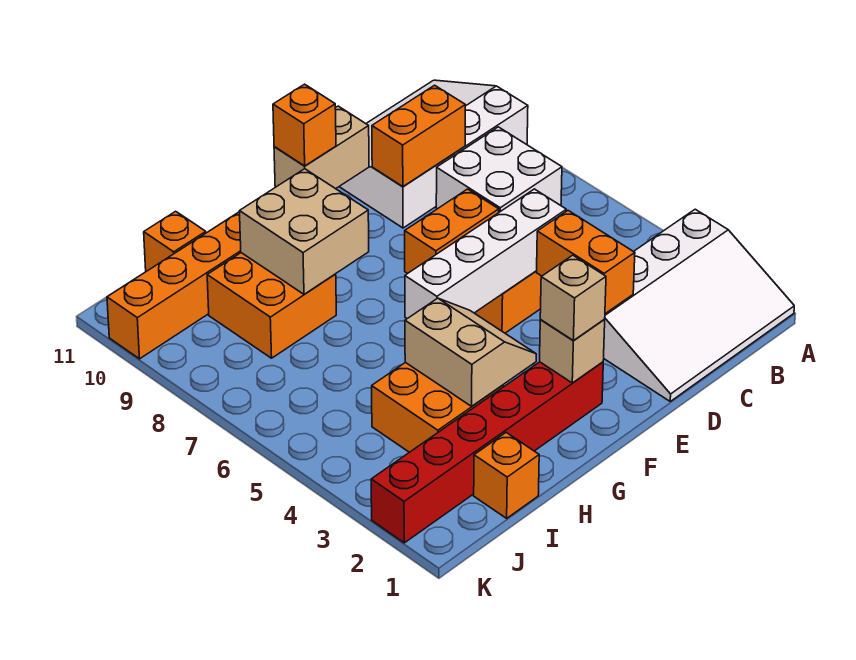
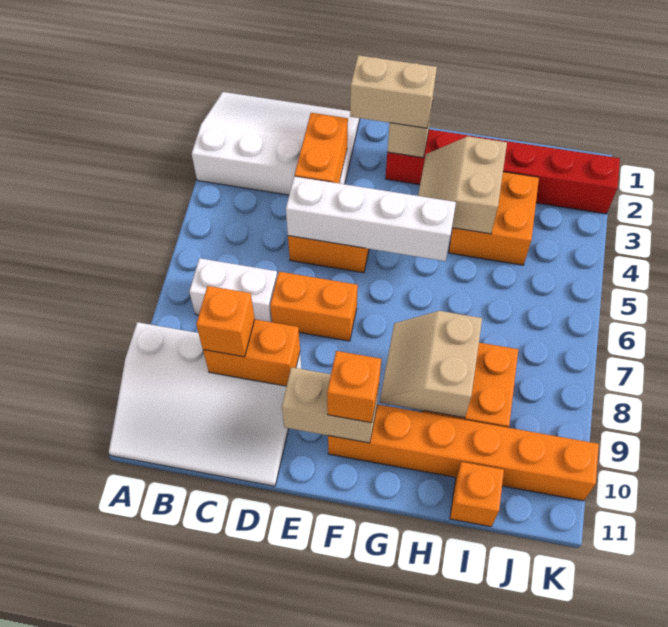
white brick B7:C8 level 1 -> white brick B7:C7 level 1
tan brick F2 level 3 -> tan brick E2:F2 level 3
tan brick G8:H9 level 2 -> tan slope G8:H9 level 2 top H
orange brick I1 level 1 -> orange brick C9 level 3

